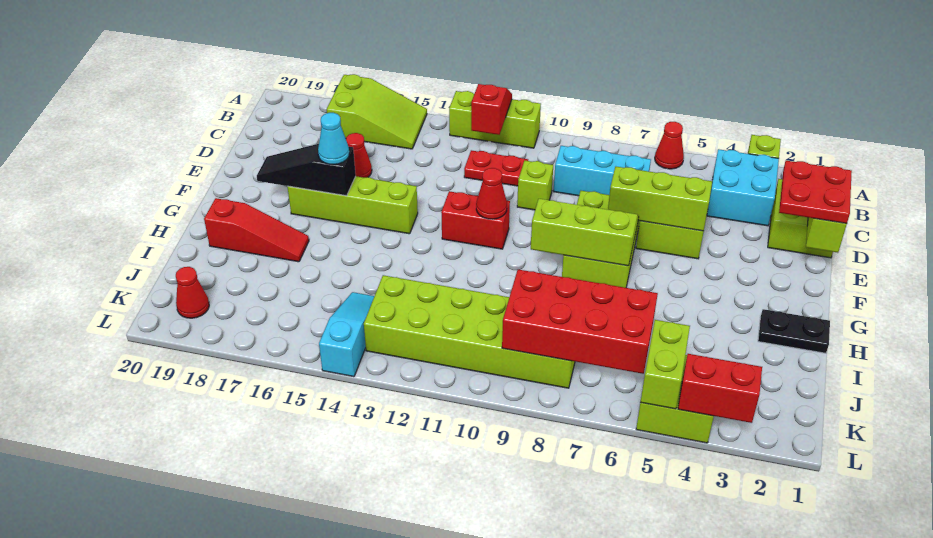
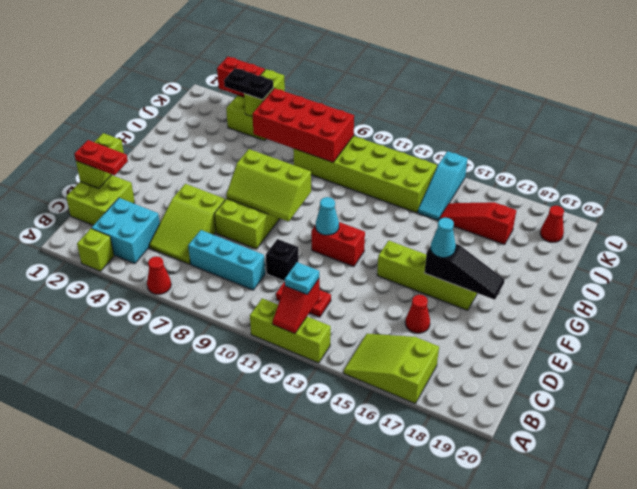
none -> cyan plate B12 level 3
red plate D1:E2 level 3 -> red plate D1:D2 level 3
lime brick D10 level 1 -> black brick D10 level 1
lime brick E5:E7 level 2 -> none
red cone F11 level 2 -> cyan cone F11 level 2
black plate H1:H2 level 1 -> black plate K4:K5 level 3
red slope H17:H19 level 1 top 19 -> red slope J15:J17 level 1 top 17

